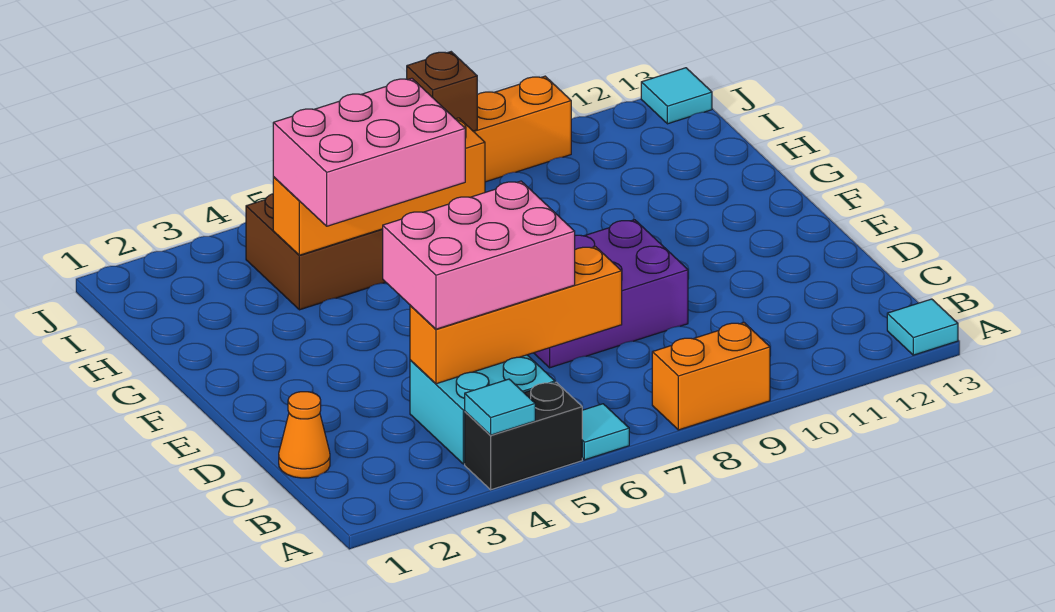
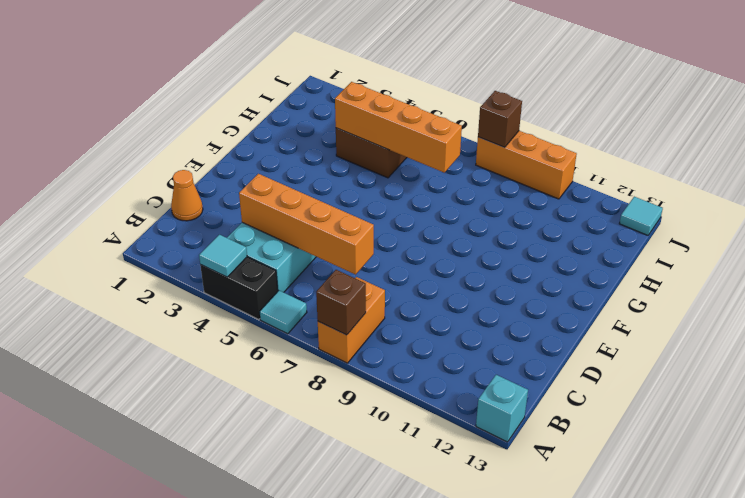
orange brick A8:A9 level 1 -> orange brick A8:B8 level 1
none -> brown brick A8 level 2
cyan tile A13 level 1 -> cyan brick A13 level 1
pink brick C4:D6 level 3 -> none
purple brick D7:E9 level 1 -> none
pink brick G4:H6 level 3 -> none

